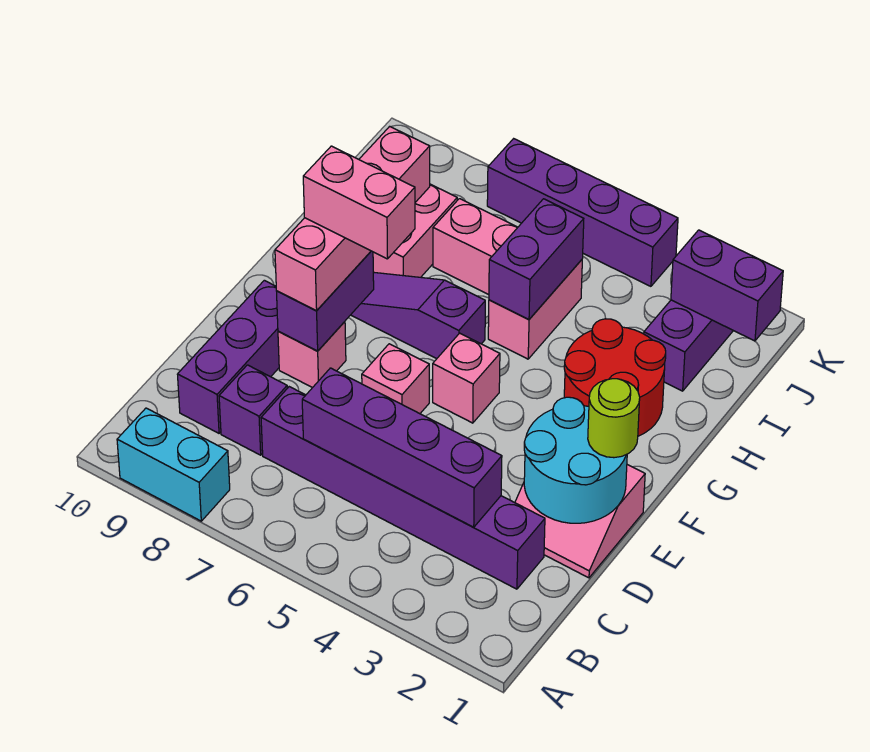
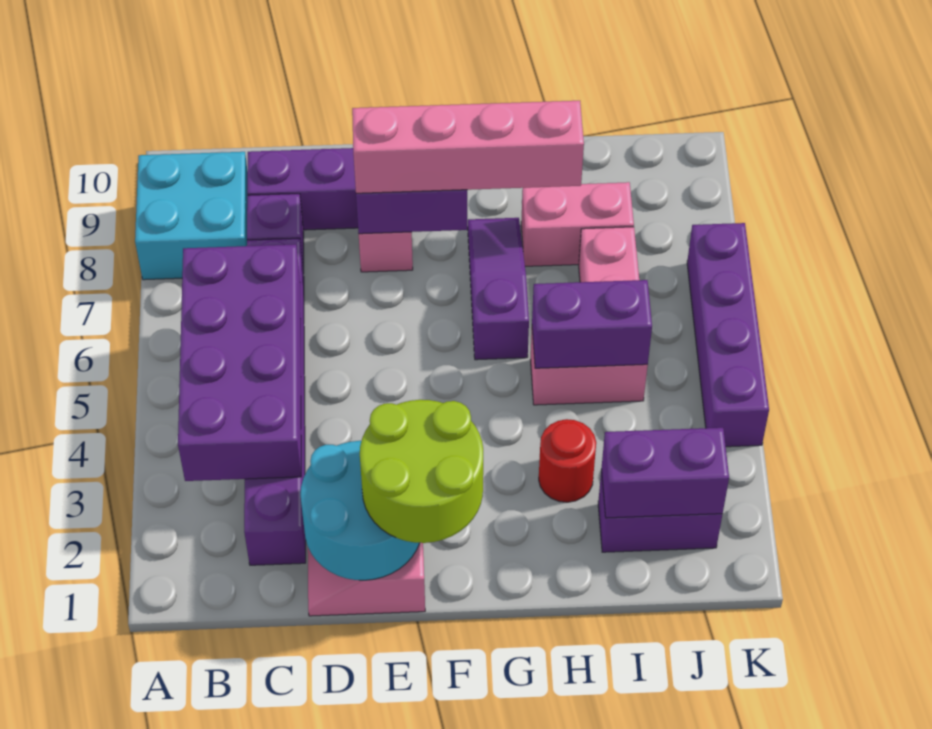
cyan brick A8:A9 level 1 -> cyan brick A8:B9 level 1
purple brick C3:C6 level 2 -> purple brick B3:C6 level 2
lime round brick E1 level 3 -> lime round brick E1:F2 level 3
pink brick E6 level 1 -> none
pink brick F5 level 1 -> none
pink brick F7:F8 level 4 -> none
red round brick G2:H3 level 1 -> red round brick H3 level 1
purple brick J1:J2 level 2 -> purple brick I2:J2 level 2

